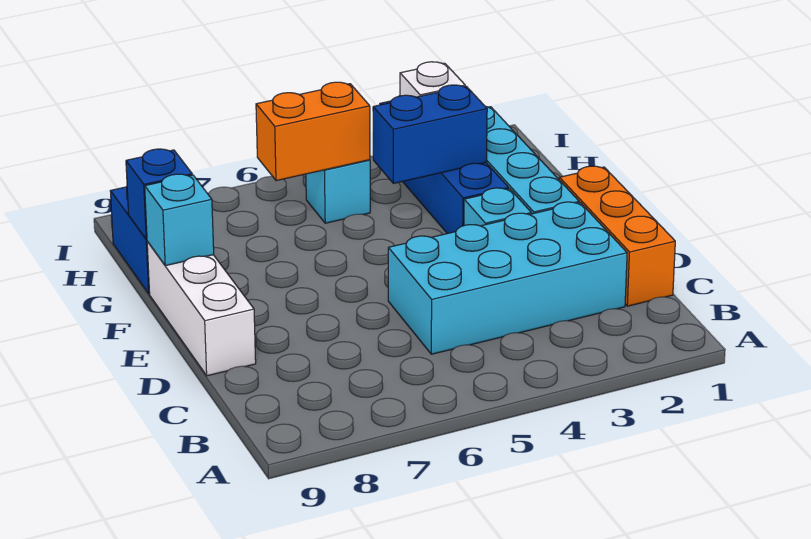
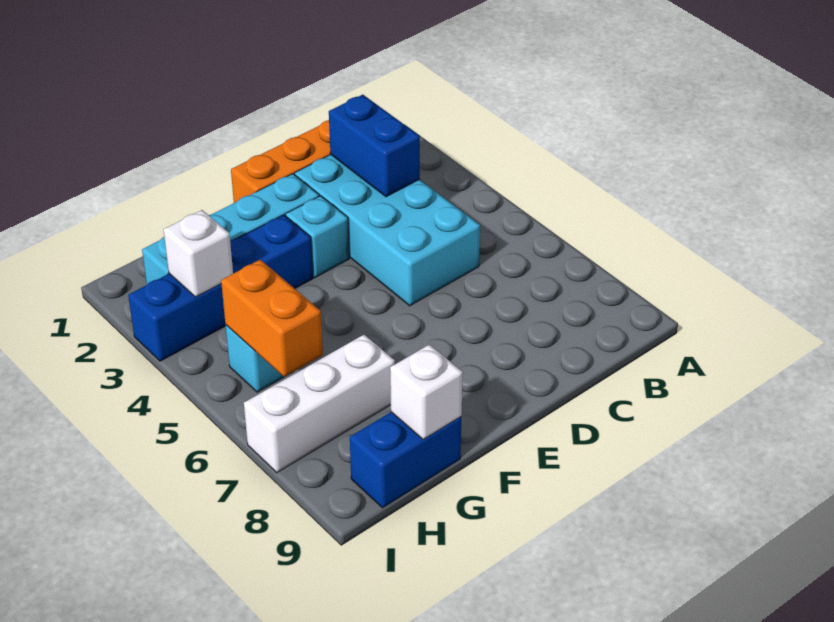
white brick D9:F9 level 1 -> white brick G7:I7 level 1
cyan brick F9 level 2 -> none
blue brick G3:G4 level 2 -> blue brick C2:C3 level 2
blue brick G9 level 2 -> white brick G9 level 2

